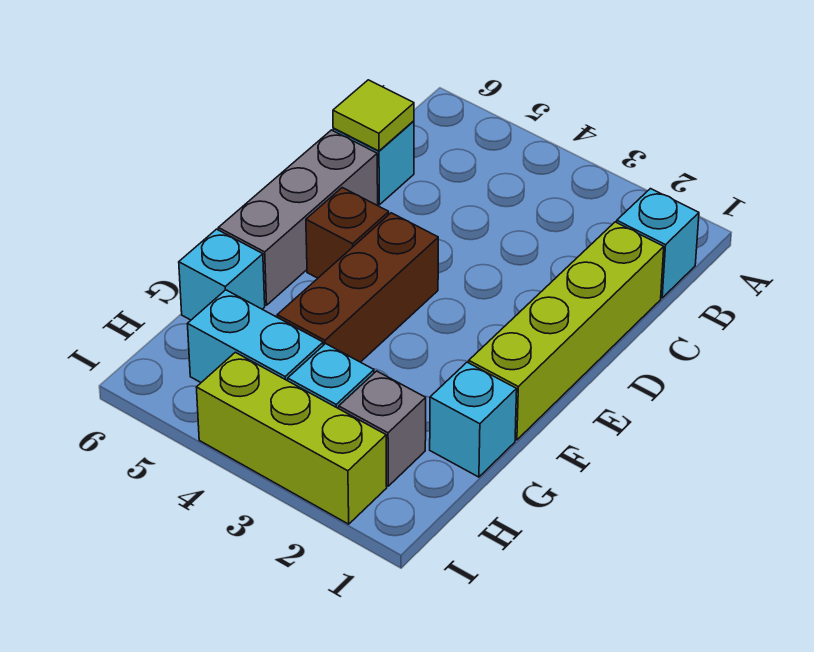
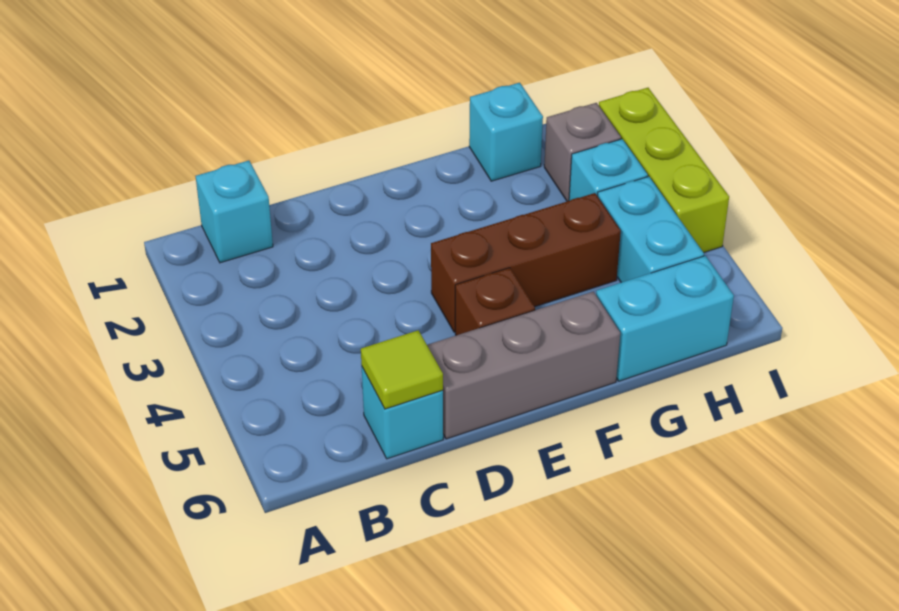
lime brick C1:F1 level 1 -> none
cyan brick G6 level 1 -> cyan brick G6:H6 level 1

